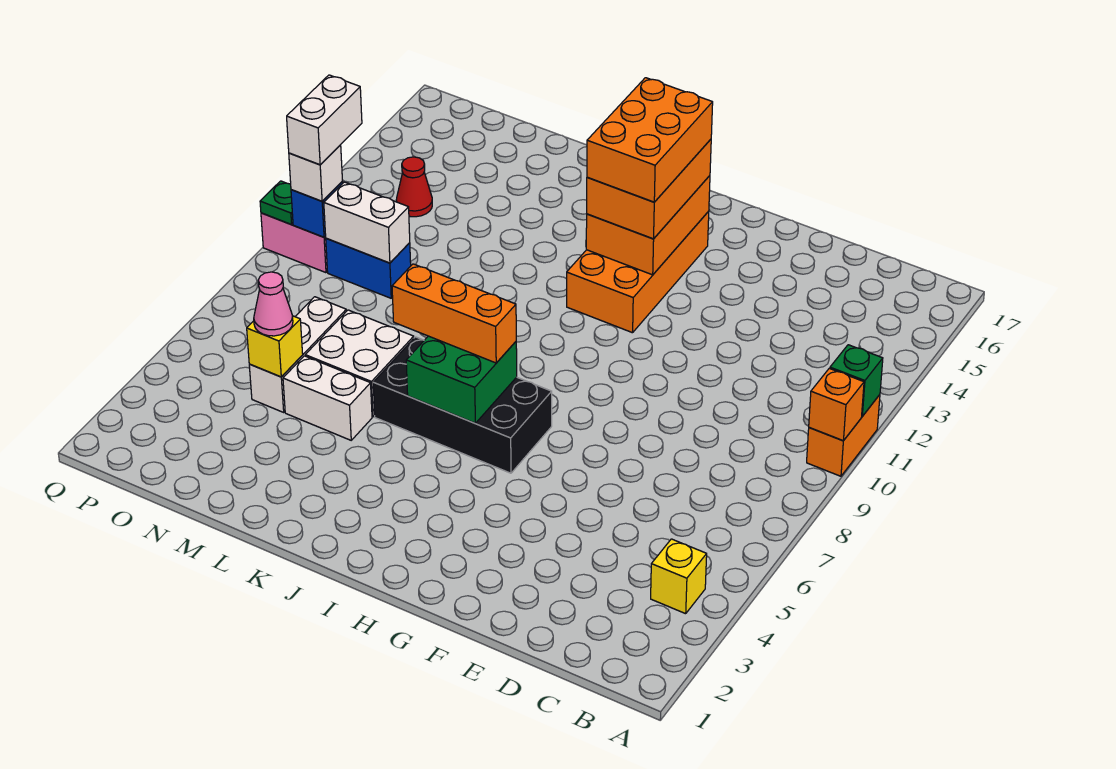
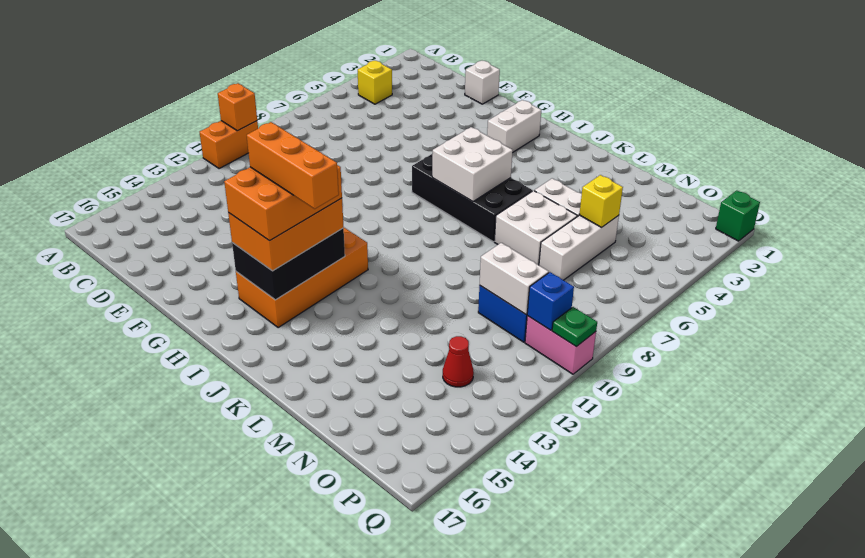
green brick A11 level 2 -> green brick Q1 level 1
orange brick H13:I15 level 2 -> black brick H13:I15 level 2
green brick I6:J7 level 2 -> white brick I6:J7 level 2
orange brick I7:K7 level 3 -> orange brick H14:J14 level 5
pink cone N5 level 3 -> none
white brick P10 level 3 -> white brick E1 level 1
white brick P10:P11 level 4 -> white brick H2:H3 level 1

